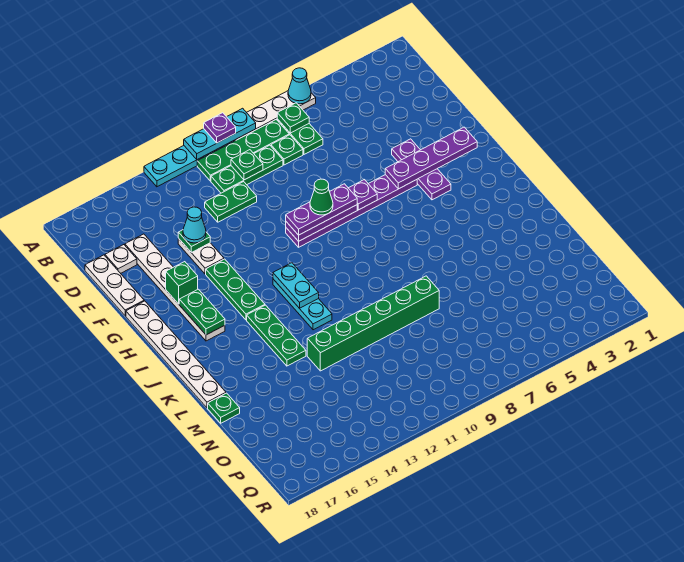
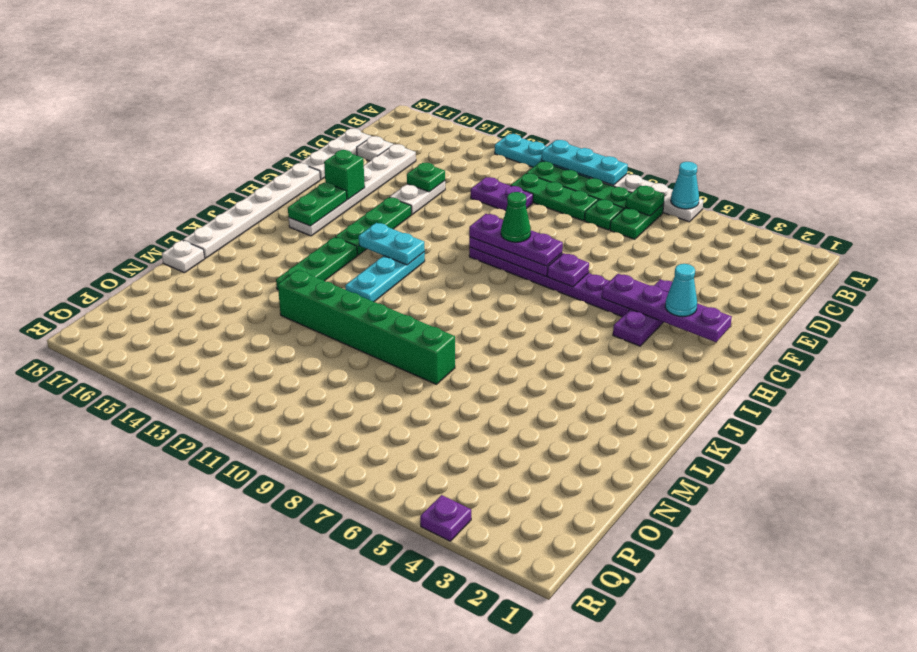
purple plate A10 level 3 -> purple plate R4 level 1
green plate C10 level 2 -> none
green plate D11:D12 level 1 -> purple plate D11:D12 level 1
cyan cone E14 level 3 -> cyan cone G3 level 3
cyan plate I12:J12 level 2 -> cyan plate I12:I13 level 2
green plate M18 level 1 -> white plate M18 level 1

